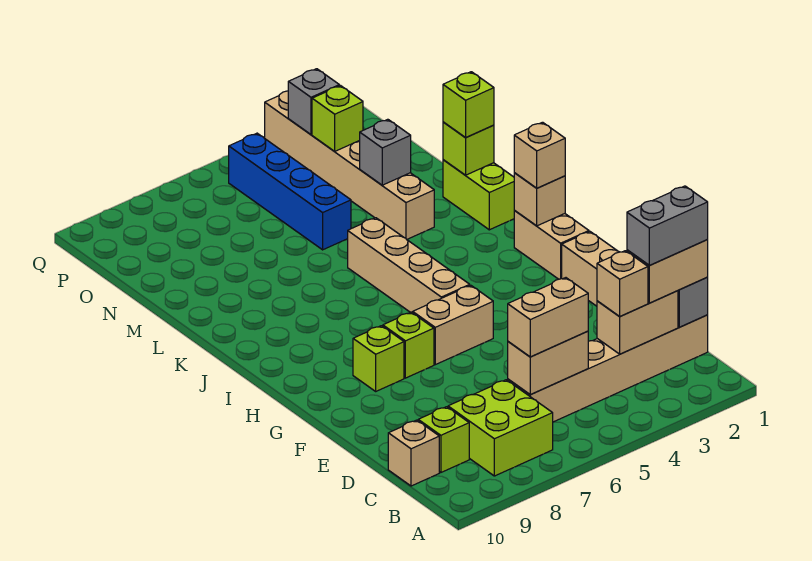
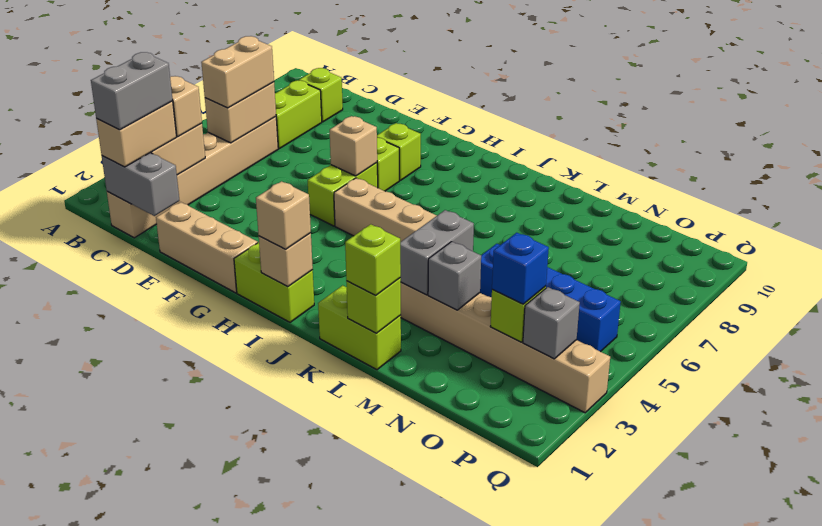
lime brick B7:C8 level 1 -> lime brick C7:C8 level 1
tan brick C10 level 1 -> tan brick G6 level 2
tan brick G5:G6 level 1 -> lime brick G5:G6 level 1
tan brick H1:I1 level 1 -> lime brick H1:I1 level 1
none -> grey brick L3:L4 level 2
none -> blue brick O3 level 3

